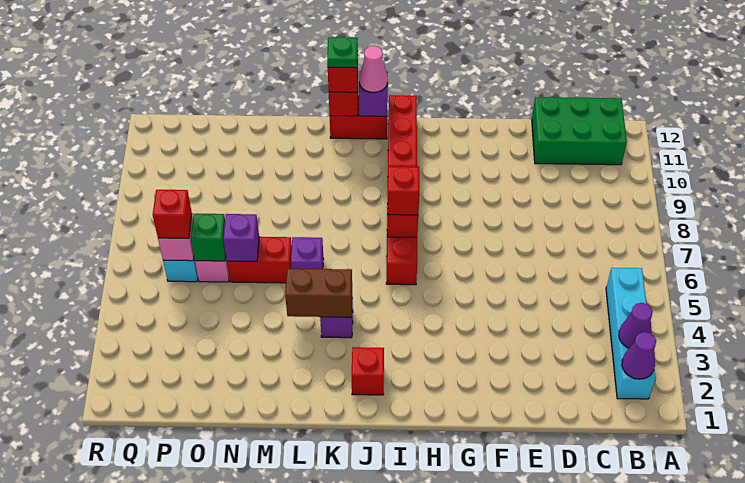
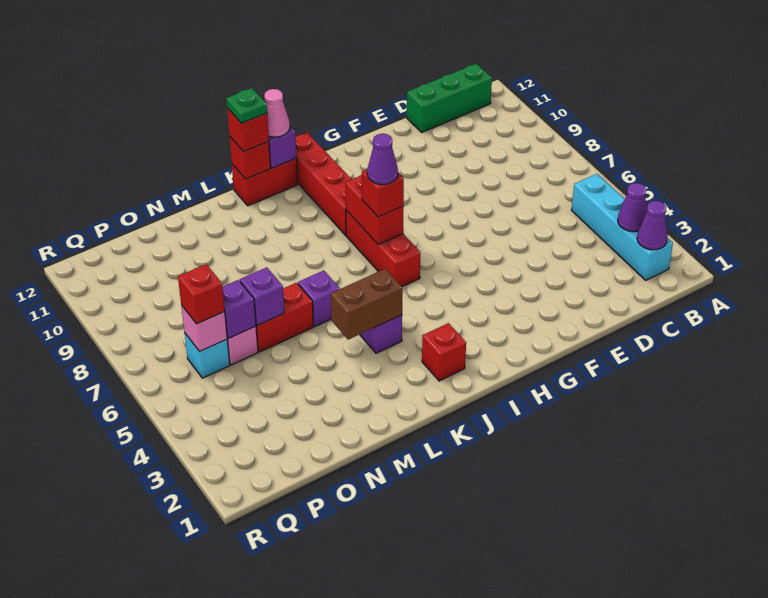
green brick B11:D12 level 1 -> green brick B12:D12 level 1
none -> purple cone I7 level 4
green brick O6 level 2 -> purple brick O6 level 2

